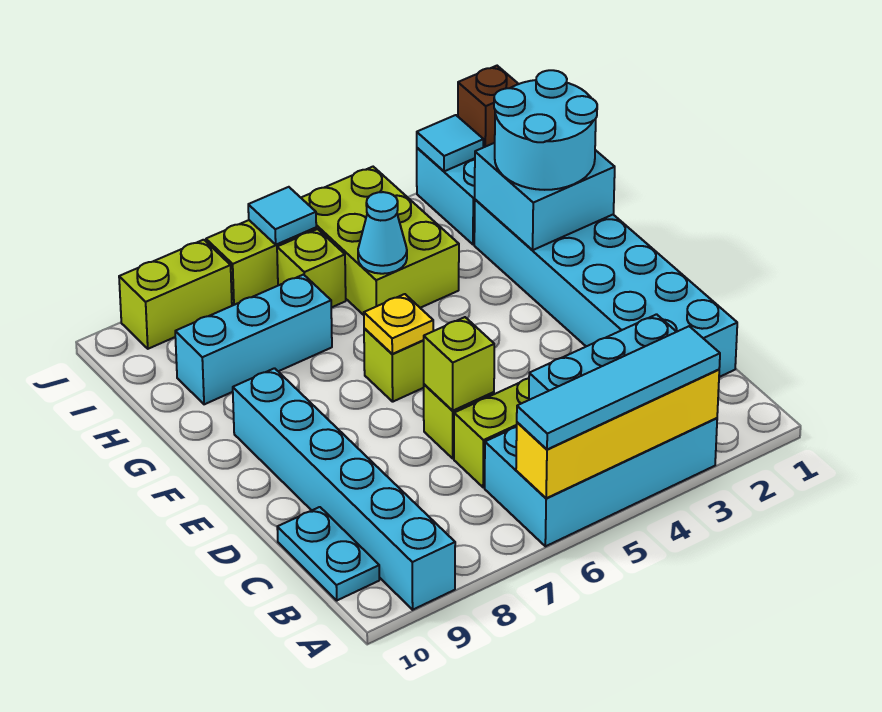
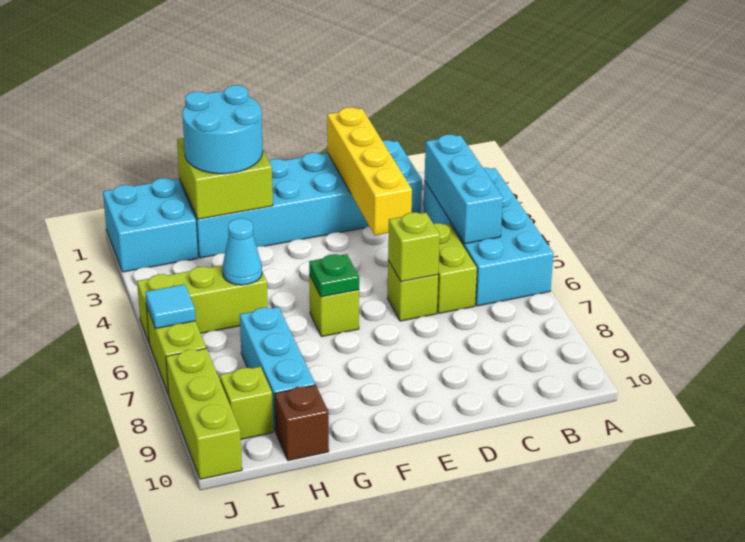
yellow brick A3:A6 level 2 -> yellow brick D1:D4 level 2
cyan tile A3:A6 level 3 -> none
cyan brick A9:F9 level 1 -> none
cyan plate B10:C10 level 1 -> none
yellow plate F6 level 2 -> green plate F6 level 2
cyan brick G1:H2 level 2 -> lime brick G1:H2 level 2
lime brick H4:J5 level 1 -> lime brick H5:J5 level 1
lime brick I6 level 1 -> lime brick I9 level 1
brown brick J1 level 2 -> brown brick H10 level 1
cyan tile J2 level 2 -> none
lime brick J8:J9 level 1 -> lime brick J8:J10 level 1

